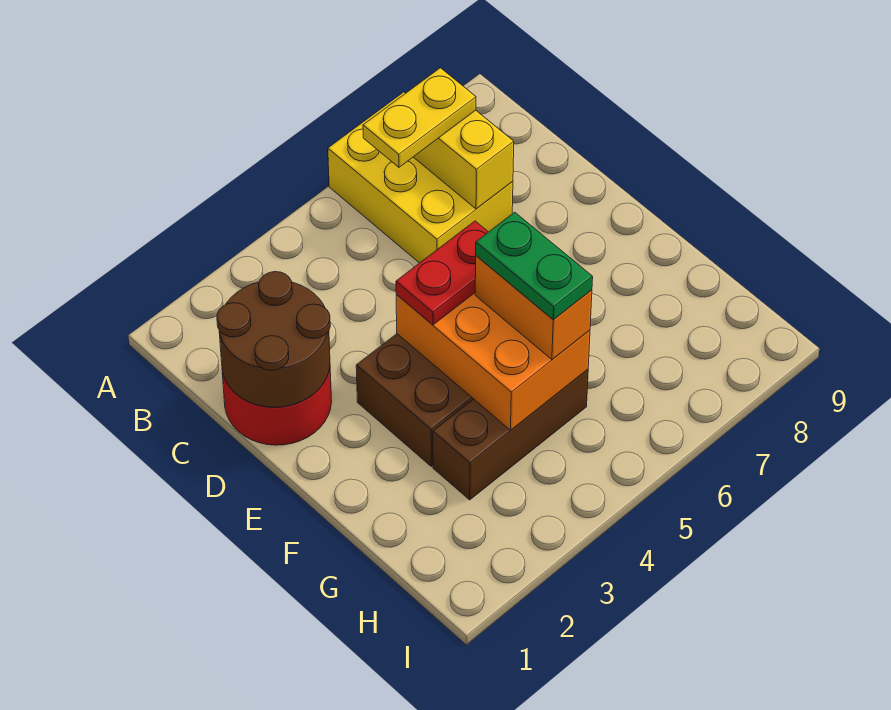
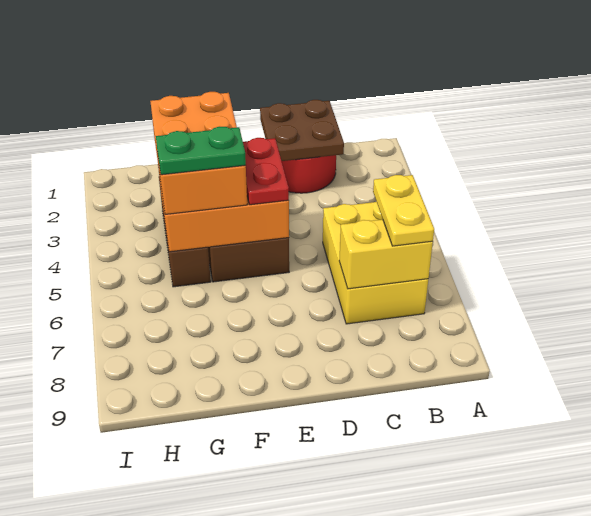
yellow brick A6:C7 level 1 -> yellow brick B5:C7 level 1
brown round brick C1:D2 level 2 -> brown plate C1:D2 level 2
orange brick F5:G5 level 3 -> orange brick F3:G5 level 3

